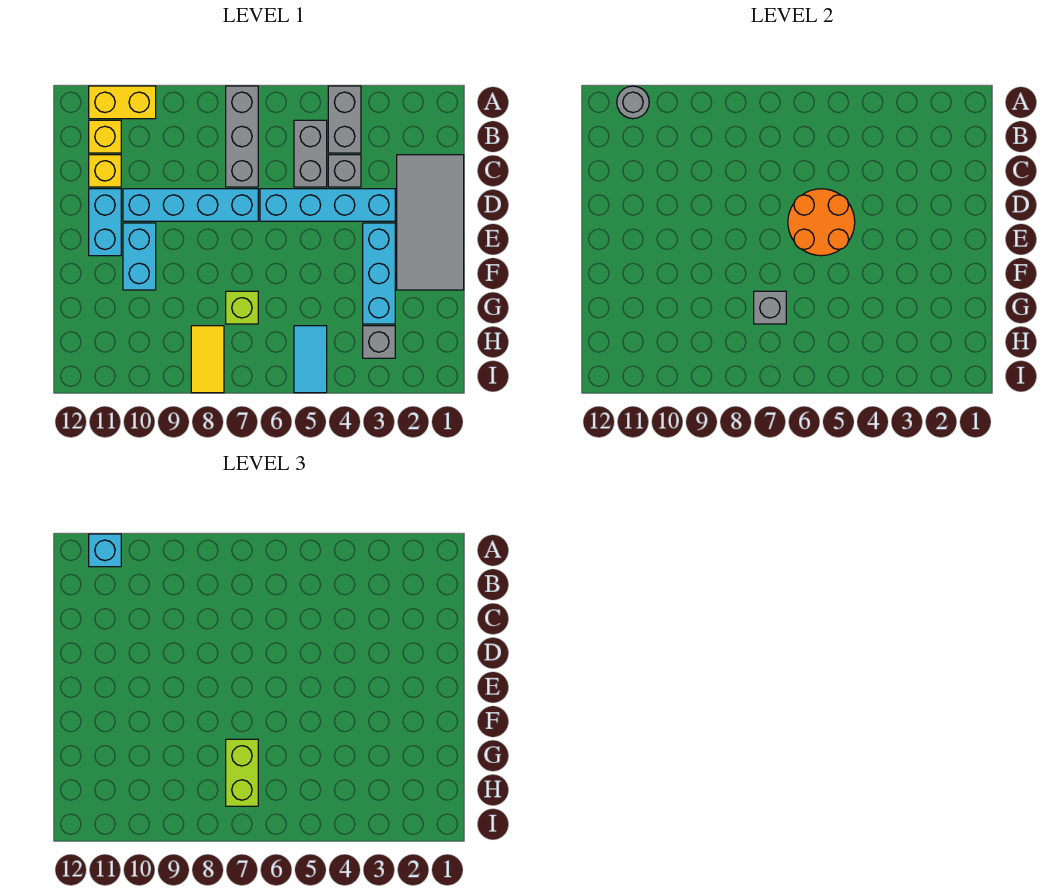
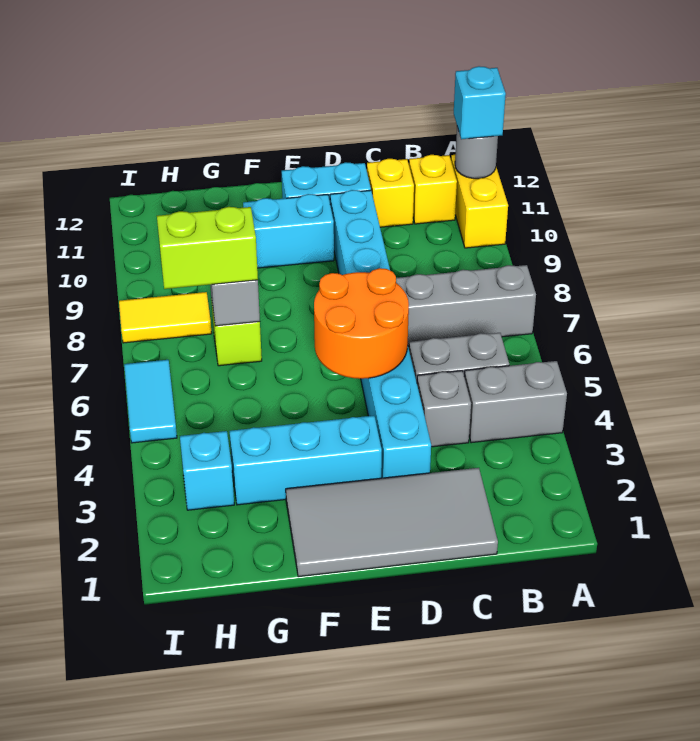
grey brick H3 level 1 -> cyan brick H3 level 1
cyan tile H5:I5 level 1 -> cyan tile I5:I6 level 1

